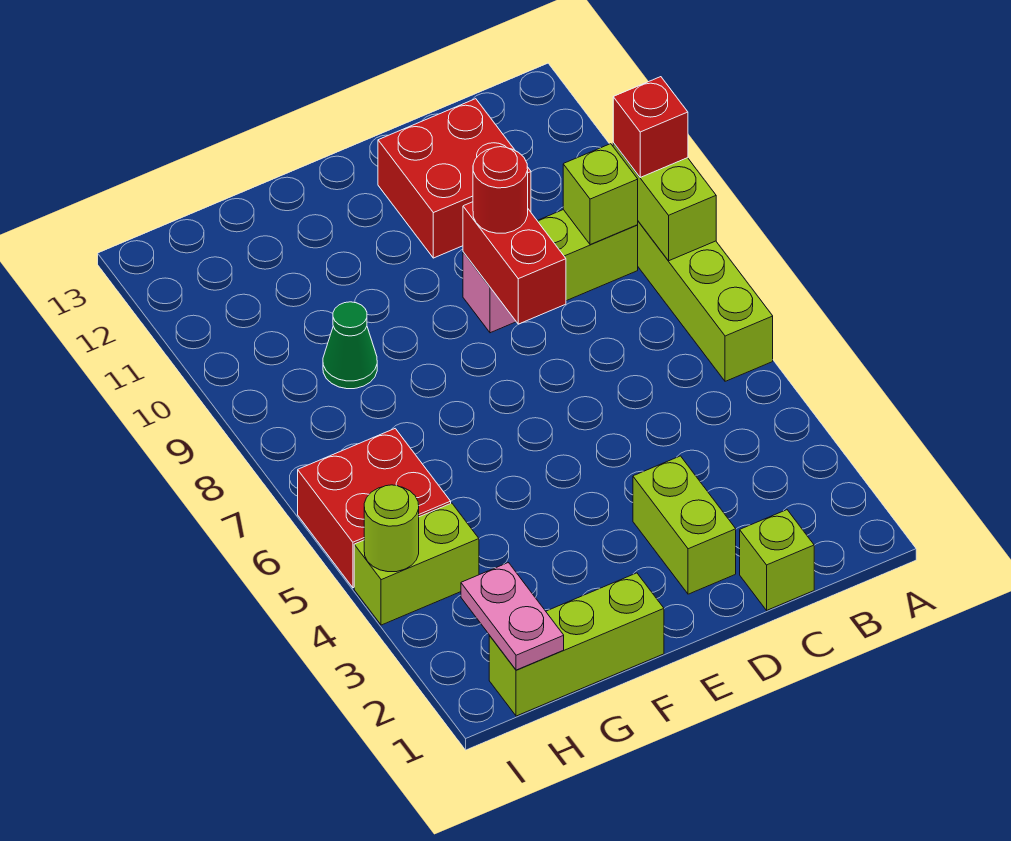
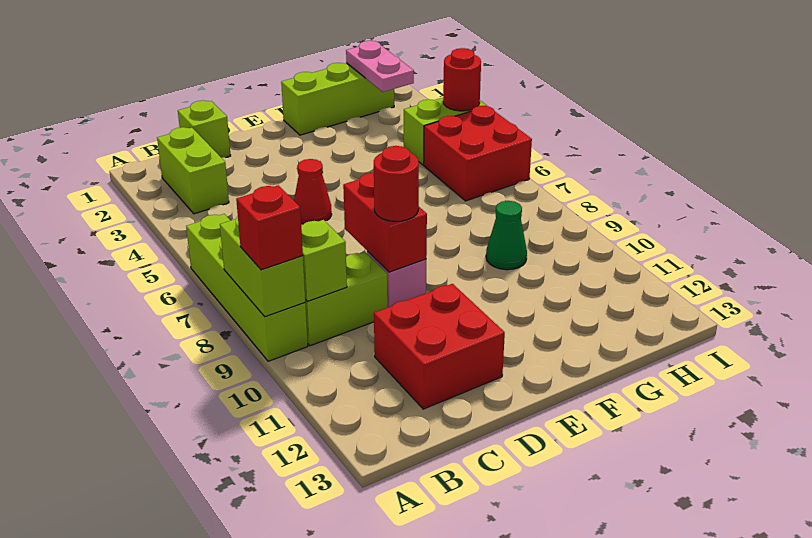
lime brick D2:D3 level 1 -> lime brick B2:B3 level 1
none -> red cone D5 level 1
lime round brick I4 level 2 -> red round brick I4 level 2

